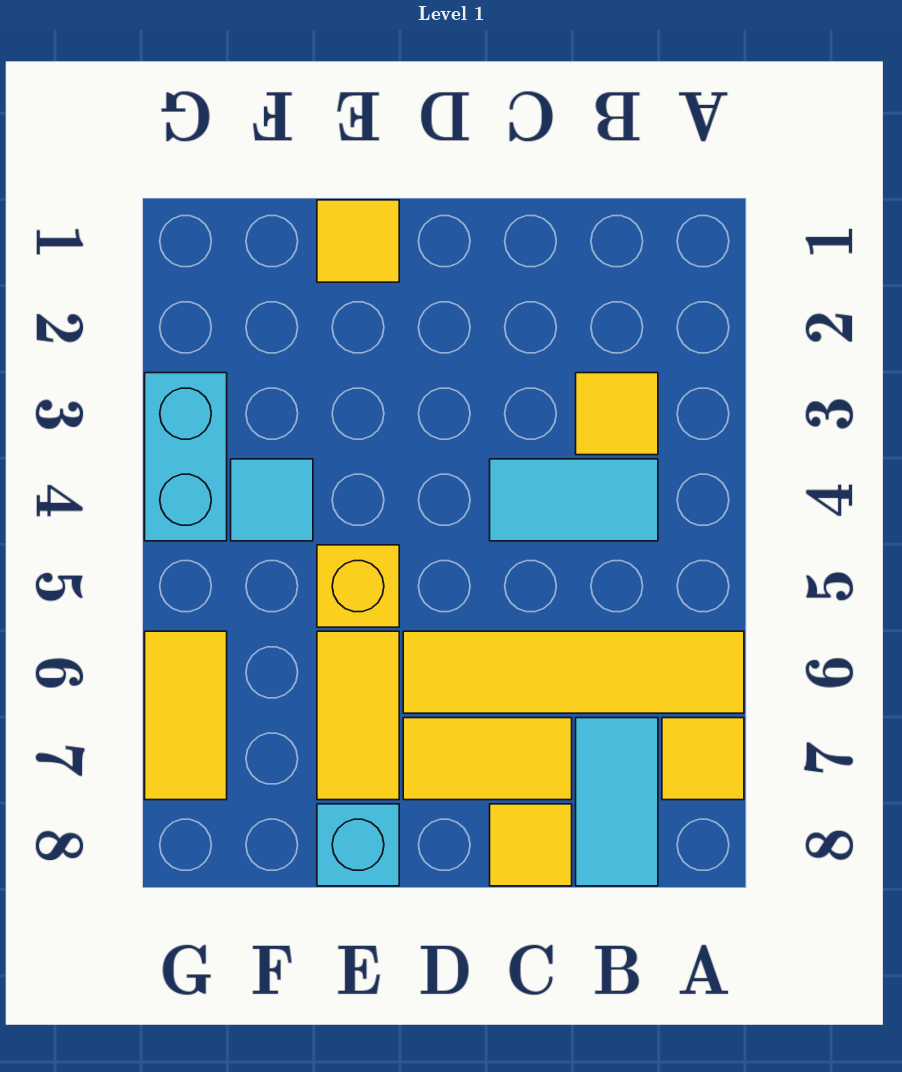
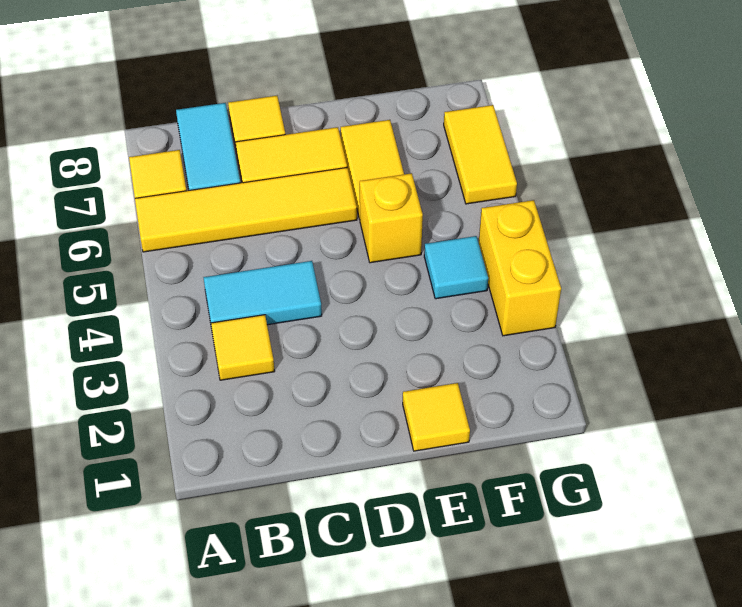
cyan brick E8 level 1 -> none
cyan brick G3:G4 level 1 -> yellow brick G3:G4 level 1

